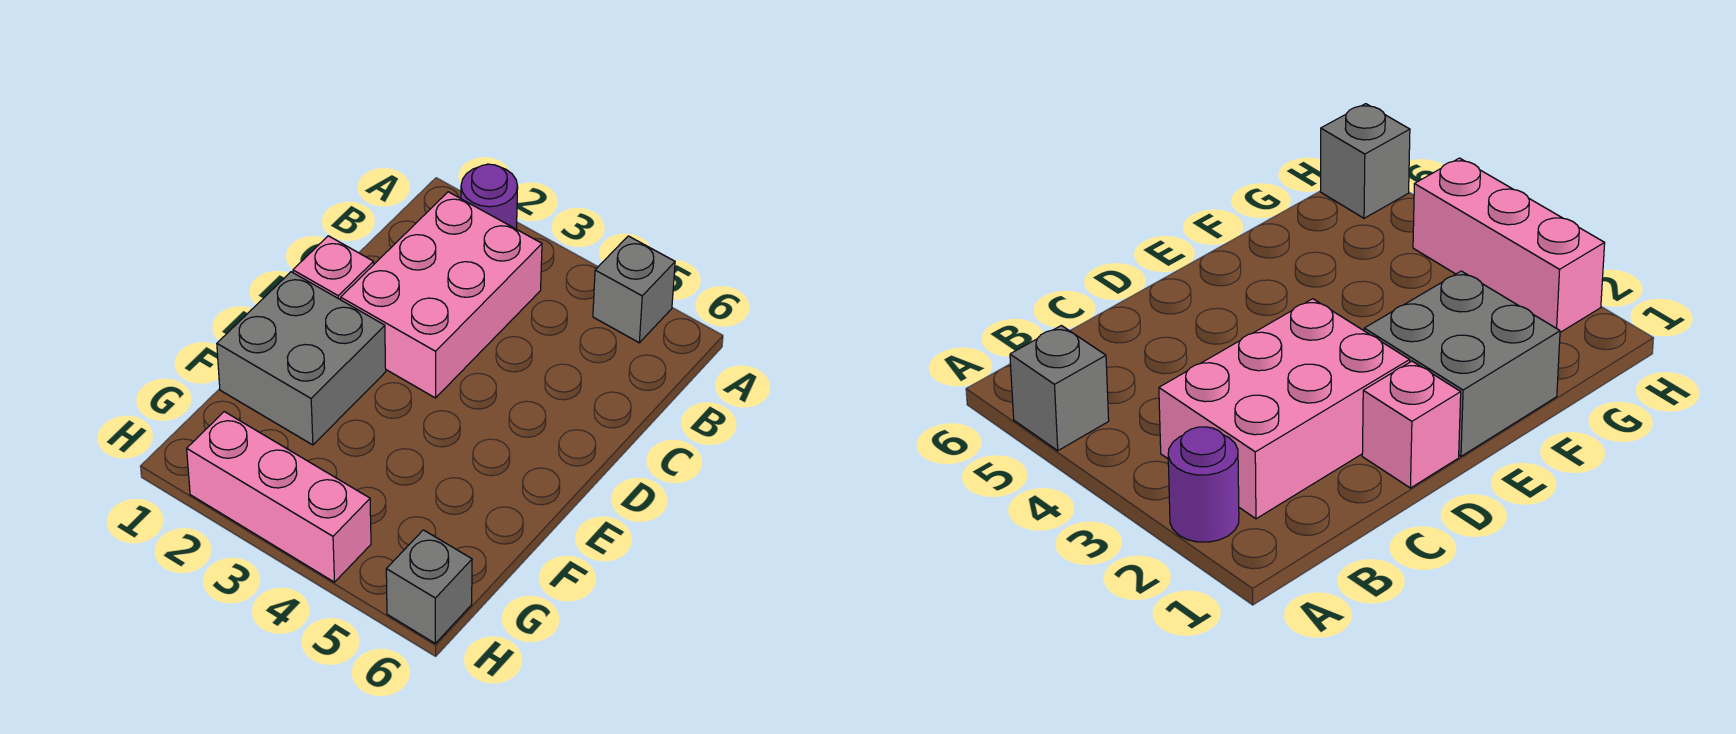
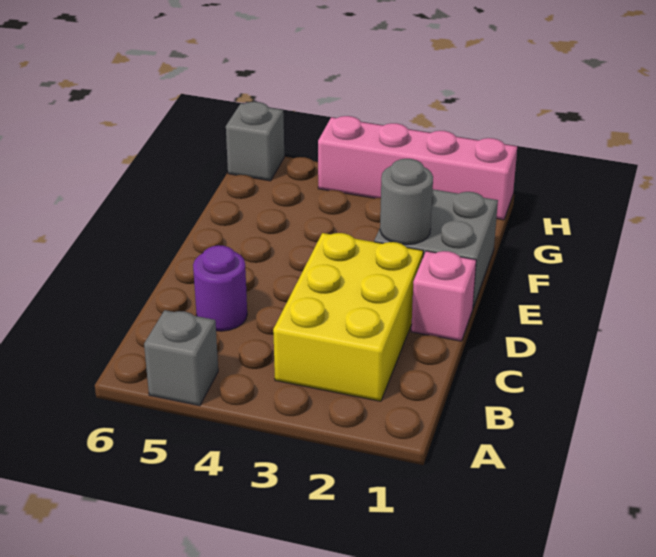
purple round brick A2 level 1 -> purple round brick C5 level 1
pink brick B2:D3 level 1 -> yellow brick B2:D3 level 1
none -> grey round brick E2 level 2
pink brick H2:H4 level 1 -> pink brick H1:H4 level 1

